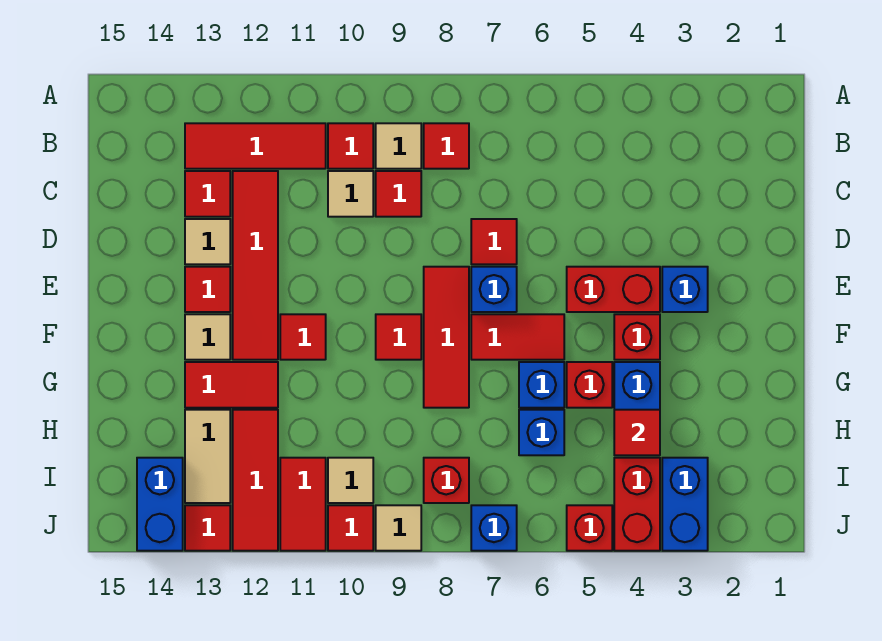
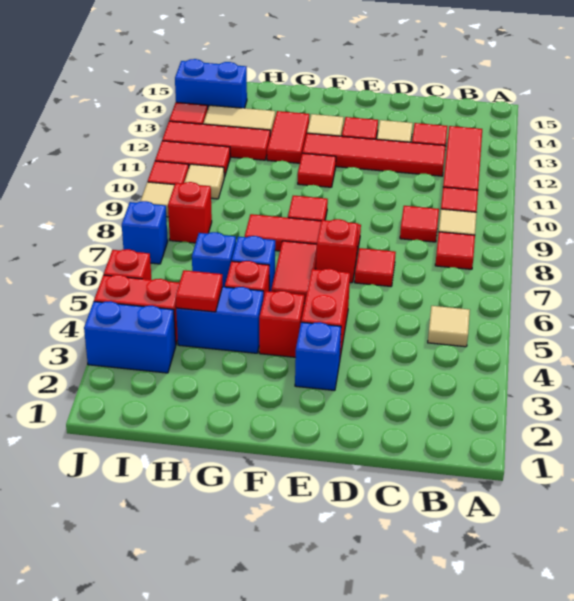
tan tile C10 level 1 -> tan tile B5 level 1
blue brick E7 level 1 -> red brick E7 level 1

